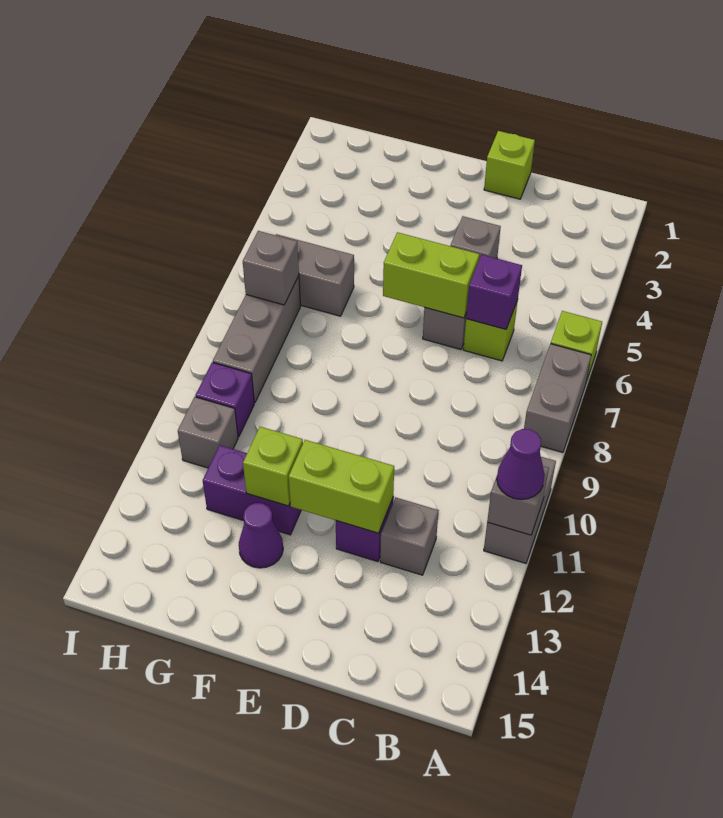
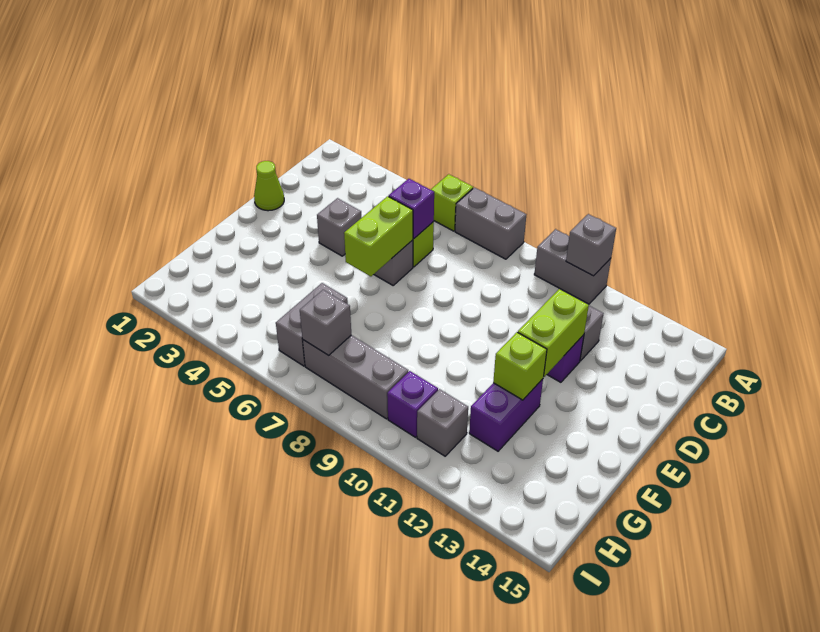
purple cone A11 level 3 -> none
lime brick D1 level 1 -> lime cone D1 level 1
purple cone F13 level 1 -> none

